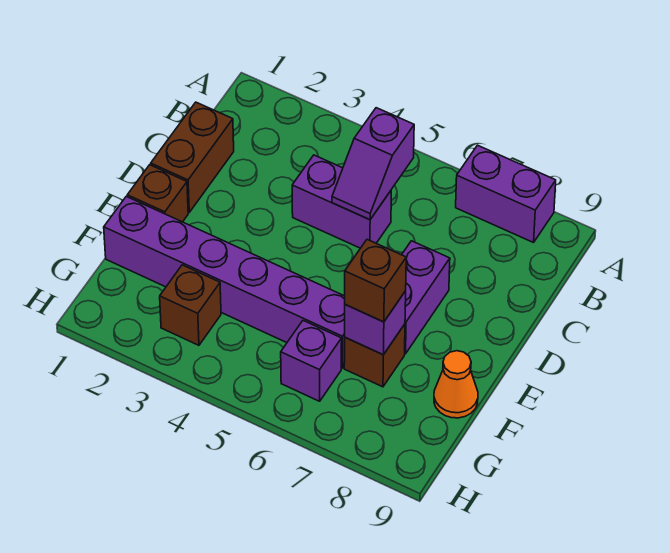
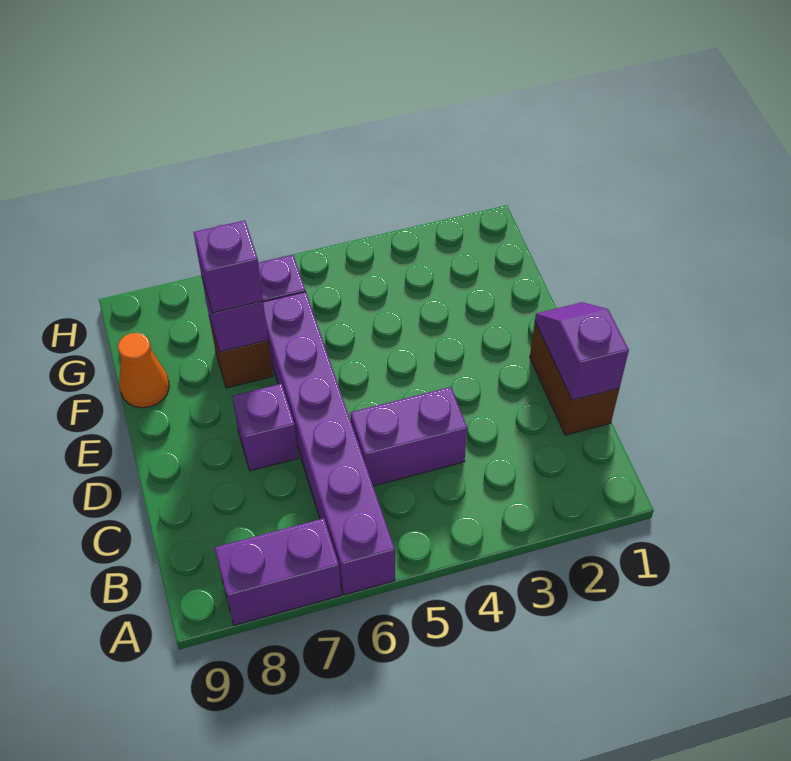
purple slope B5:C5 level 2 top B -> purple slope C1:D1 level 2 top C
purple brick D7:E7 level 1 -> purple brick D7 level 1
brown brick E1 level 1 -> none
purple brick F1:F6 level 1 -> purple brick A6:F6 level 1
brown brick F7 level 3 -> purple brick F7 level 3
brown brick G3 level 1 -> none

